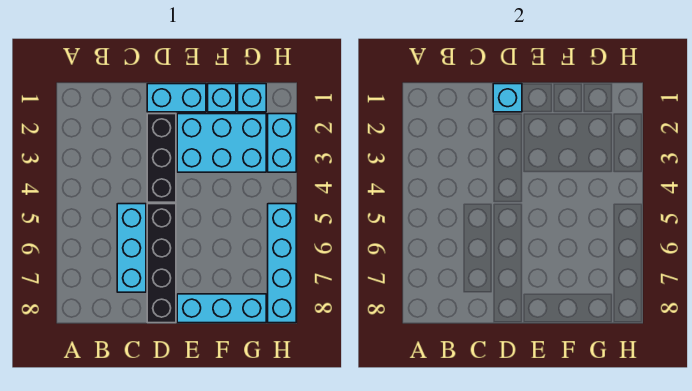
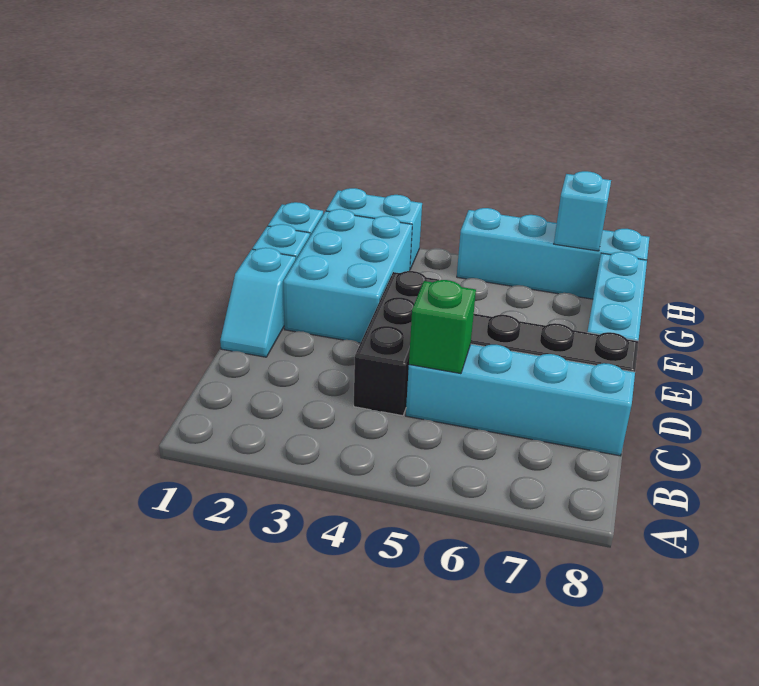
cyan brick C5:C7 level 1 -> cyan brick C5:C8 level 1
none -> green brick C5 level 2
cyan brick D1:E1 level 1 -> cyan slope D1:E1 level 1 top E
cyan brick D1 level 2 -> cyan brick H7 level 2
black brick D2:D4 level 1 -> black brick C4:E4 level 1

